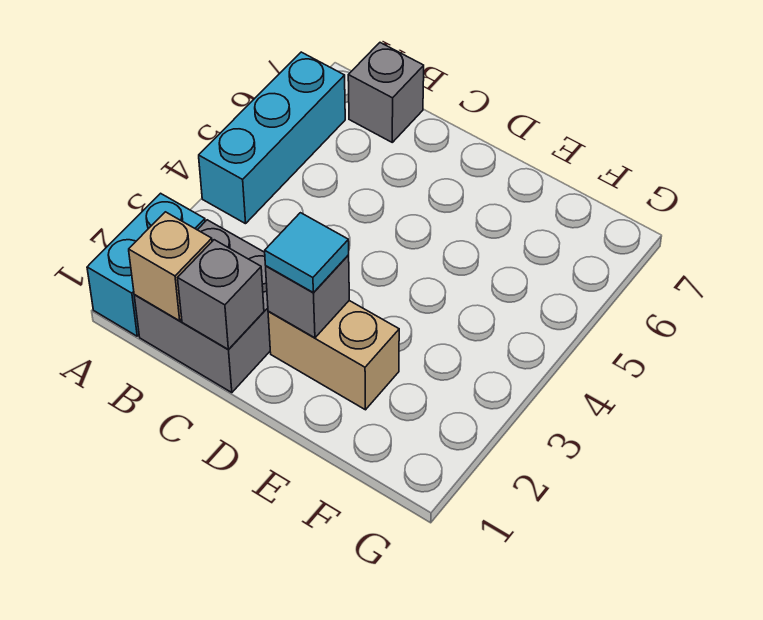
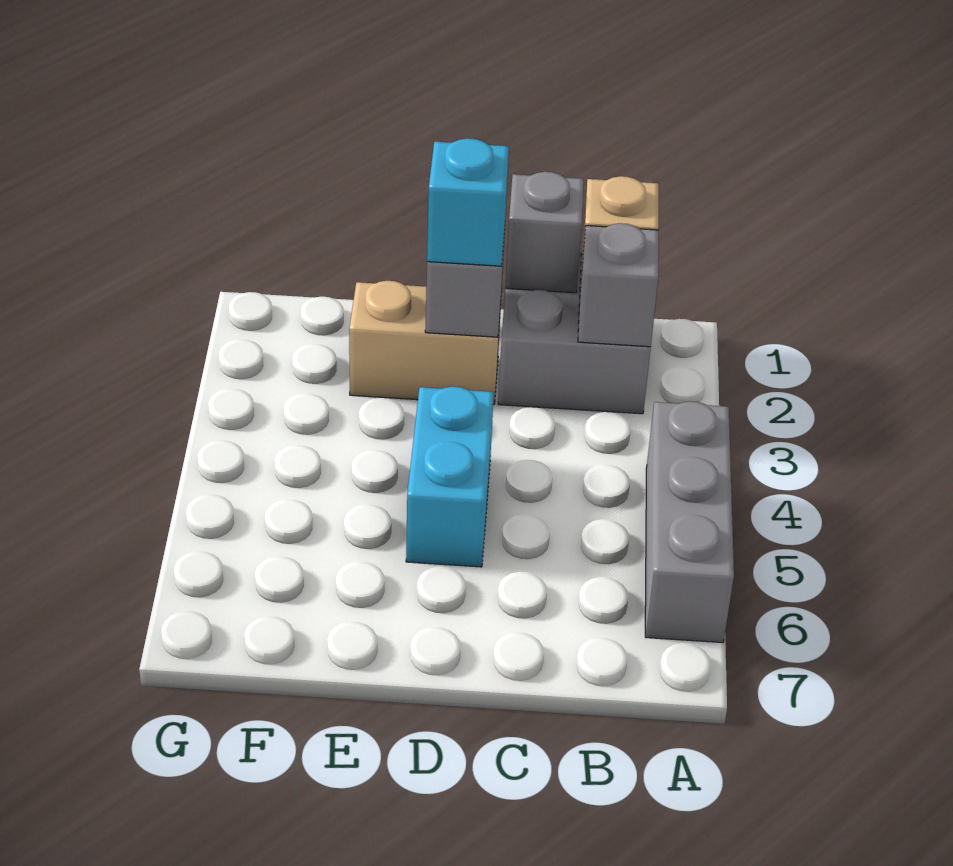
cyan brick A1:A2 level 1 -> cyan brick D4:D5 level 1
cyan brick A4:A6 level 1 -> grey brick A4:A6 level 1
grey brick B7 level 1 -> grey brick B2 level 2
cyan tile D2 level 3 -> cyan brick D2 level 3

